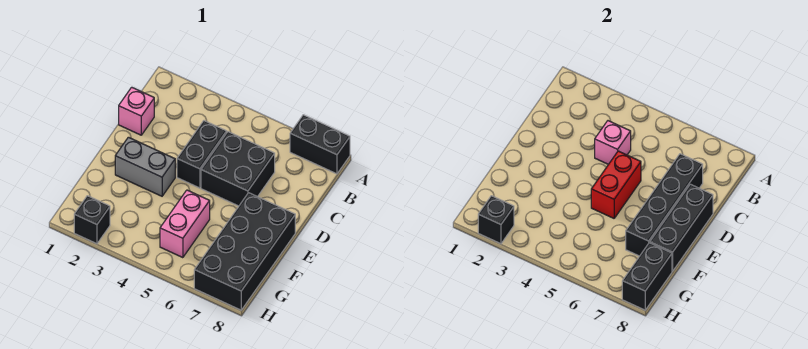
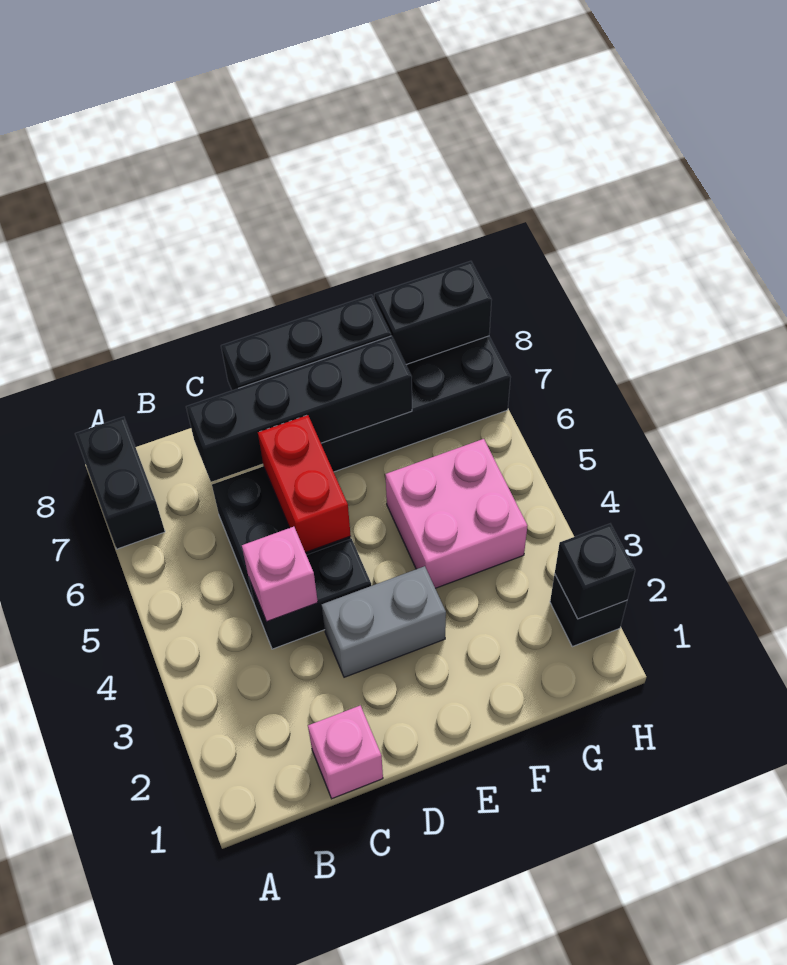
red brick D5:E5 level 2 -> red brick D5:D6 level 2
grey brick E2:E3 level 1 -> grey brick D3:E3 level 1
pink brick F5:G5 level 1 -> pink brick F4:G5 level 1

